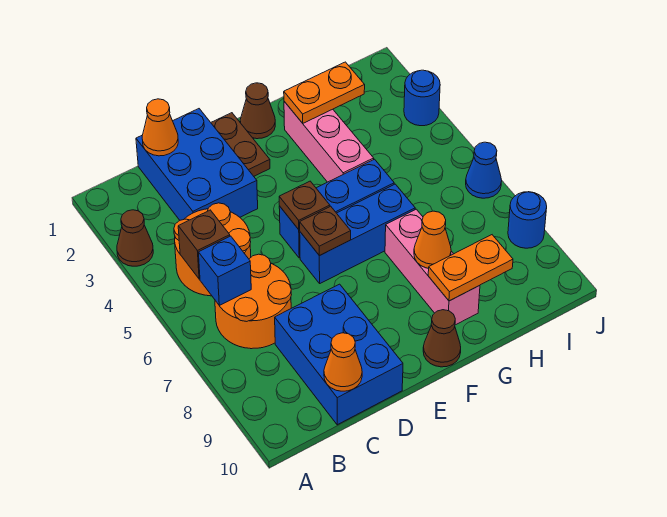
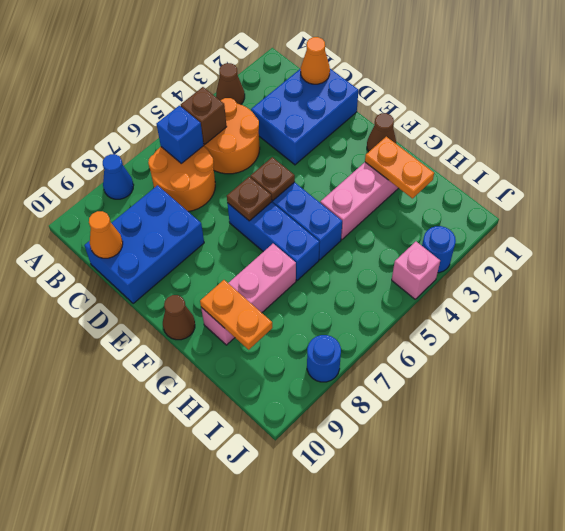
brown plate E1:E2 level 1 -> none
orange cone G8 level 2 -> none
none -> pink brick J4 level 1
blue cone J6 level 1 -> blue cone A8 level 1

